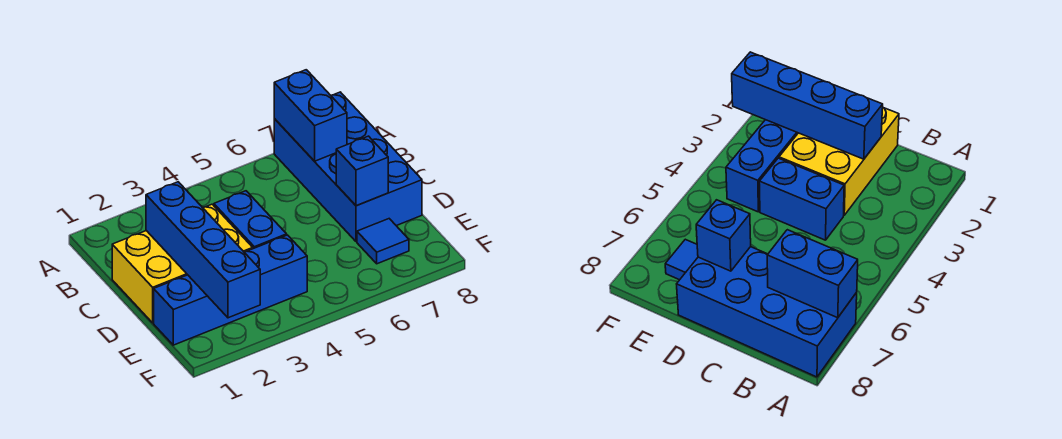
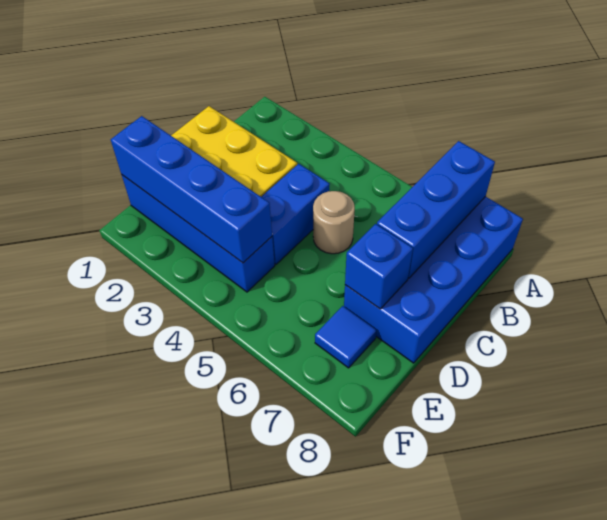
blue brick A7:B7 level 2 -> blue brick A7:C7 level 2
blue brick C2:F2 level 2 -> blue brick E1:E4 level 2
none -> tan round brick C5 level 1

